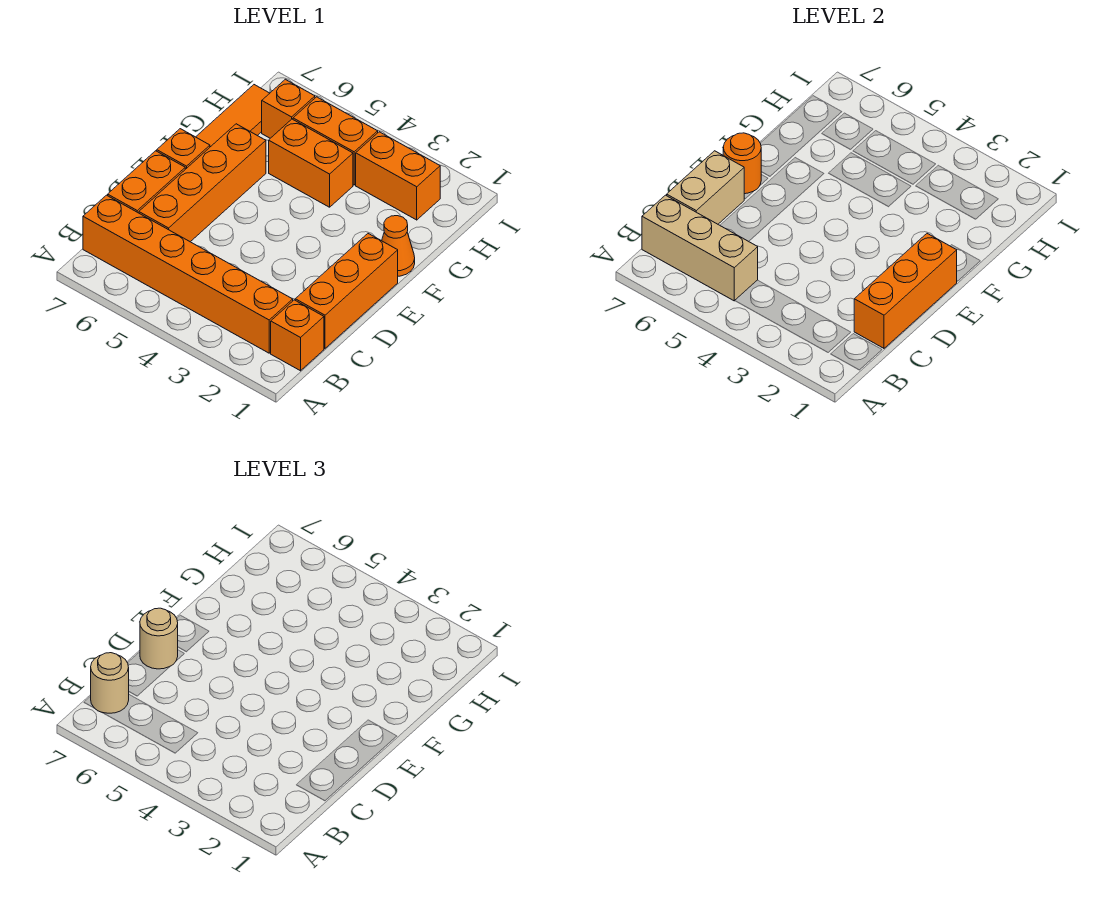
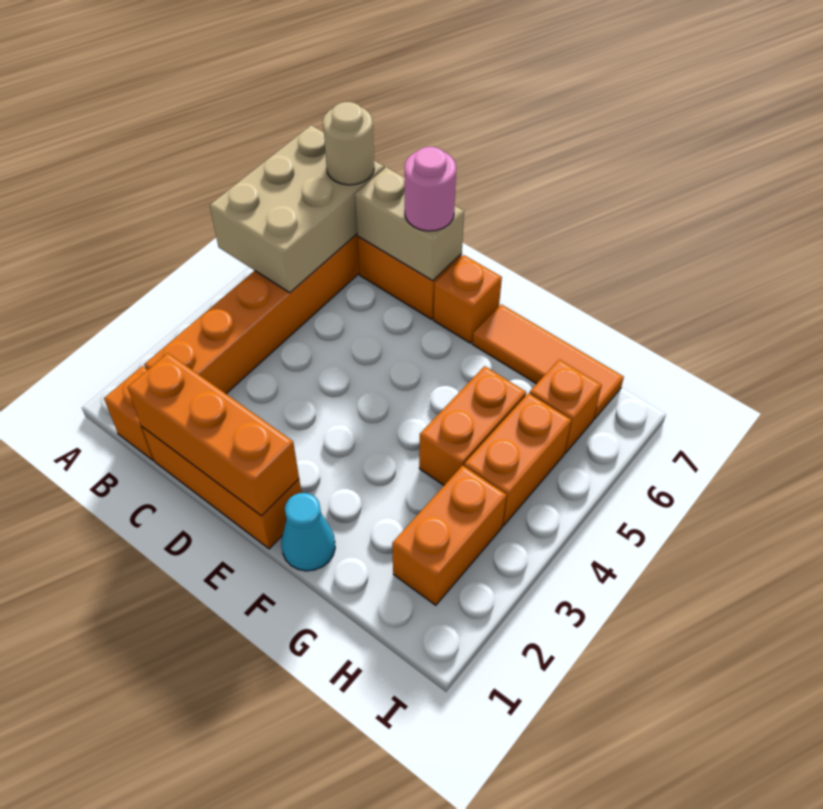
tan brick B5:B7 level 2 -> tan brick A5:B7 level 2
orange brick C6:F6 level 1 -> none
tan round brick D7 level 3 -> pink round brick D7 level 3
orange round brick E7 level 2 -> none
orange cone F1 level 1 -> cyan cone F1 level 1

